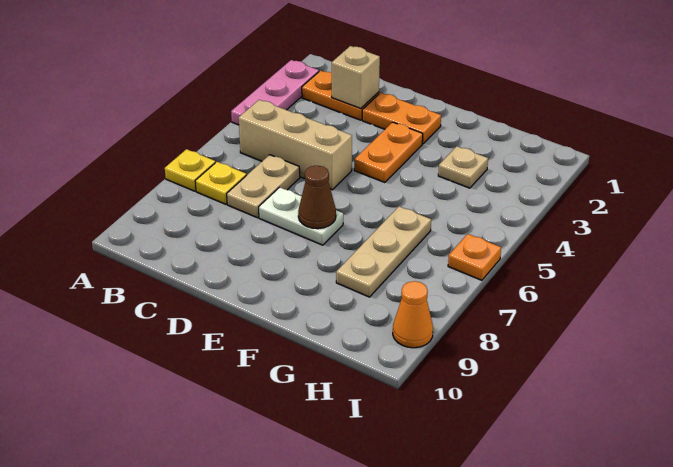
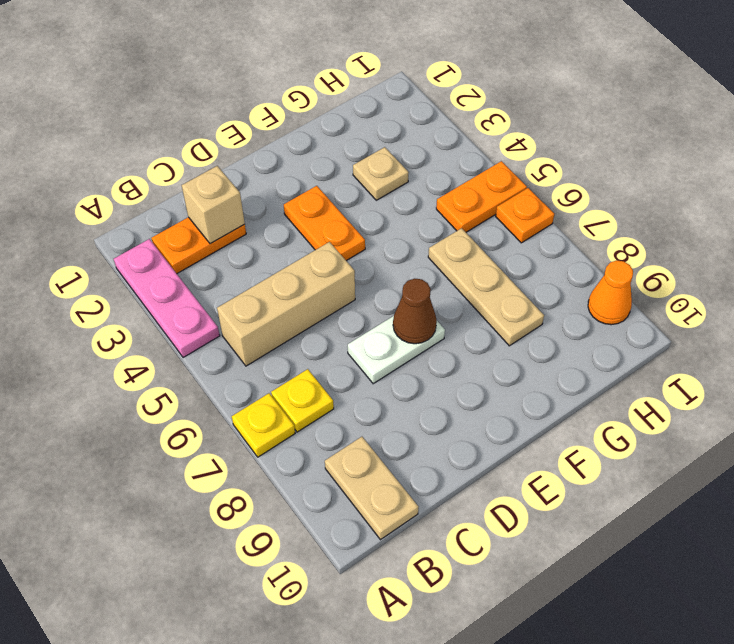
tan plate C6:C7 level 1 -> tan plate B9:B10 level 1
orange plate D2:E2 level 1 -> orange plate H5:I5 level 1

